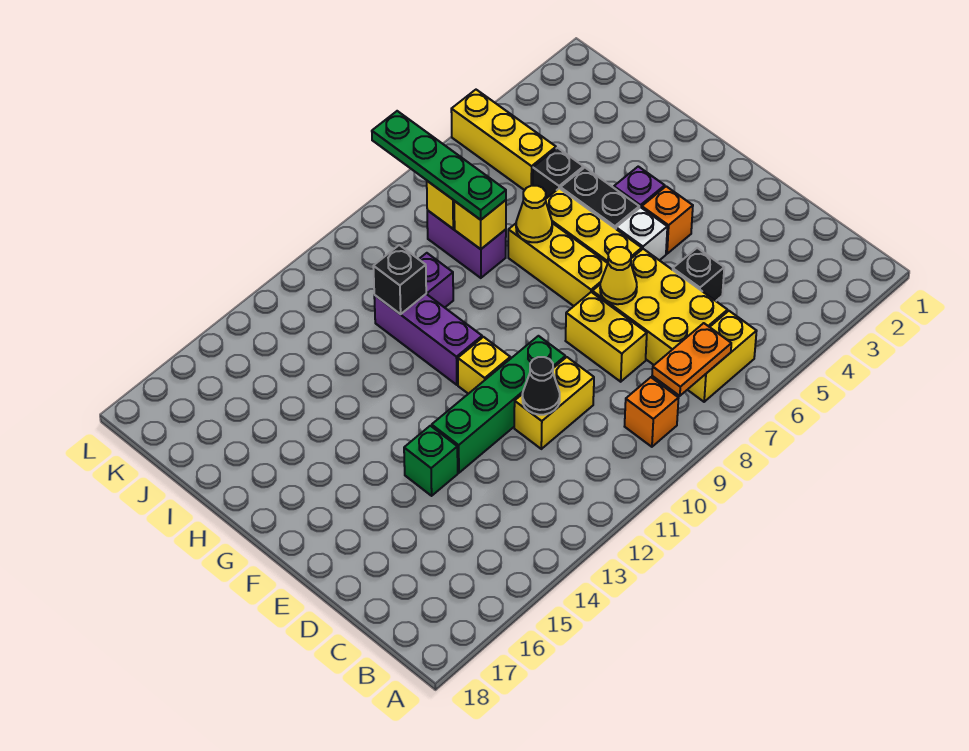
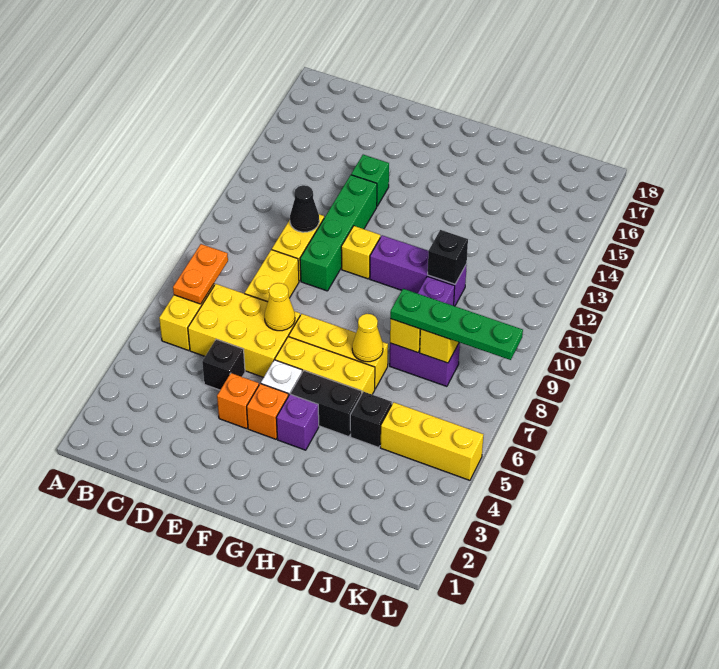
orange brick B9 level 1 -> orange brick E4 level 1
yellow brick D8:E8 level 1 -> yellow brick D8:D9 level 1

